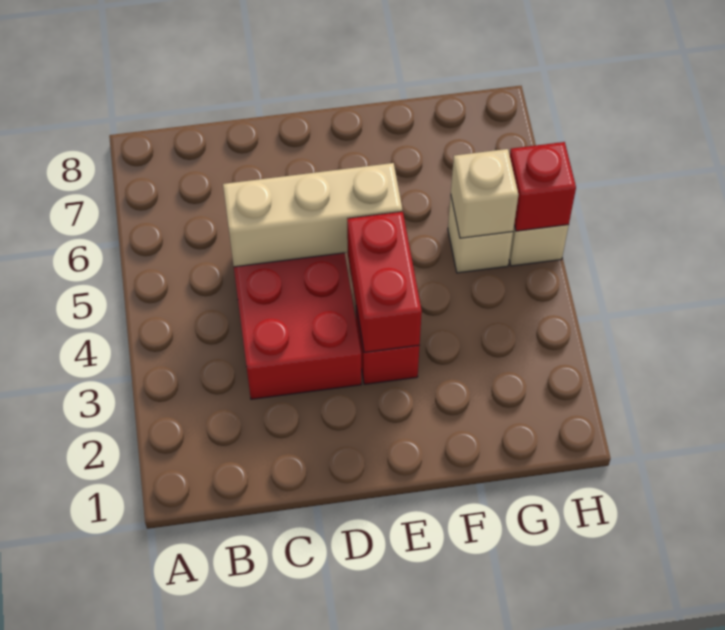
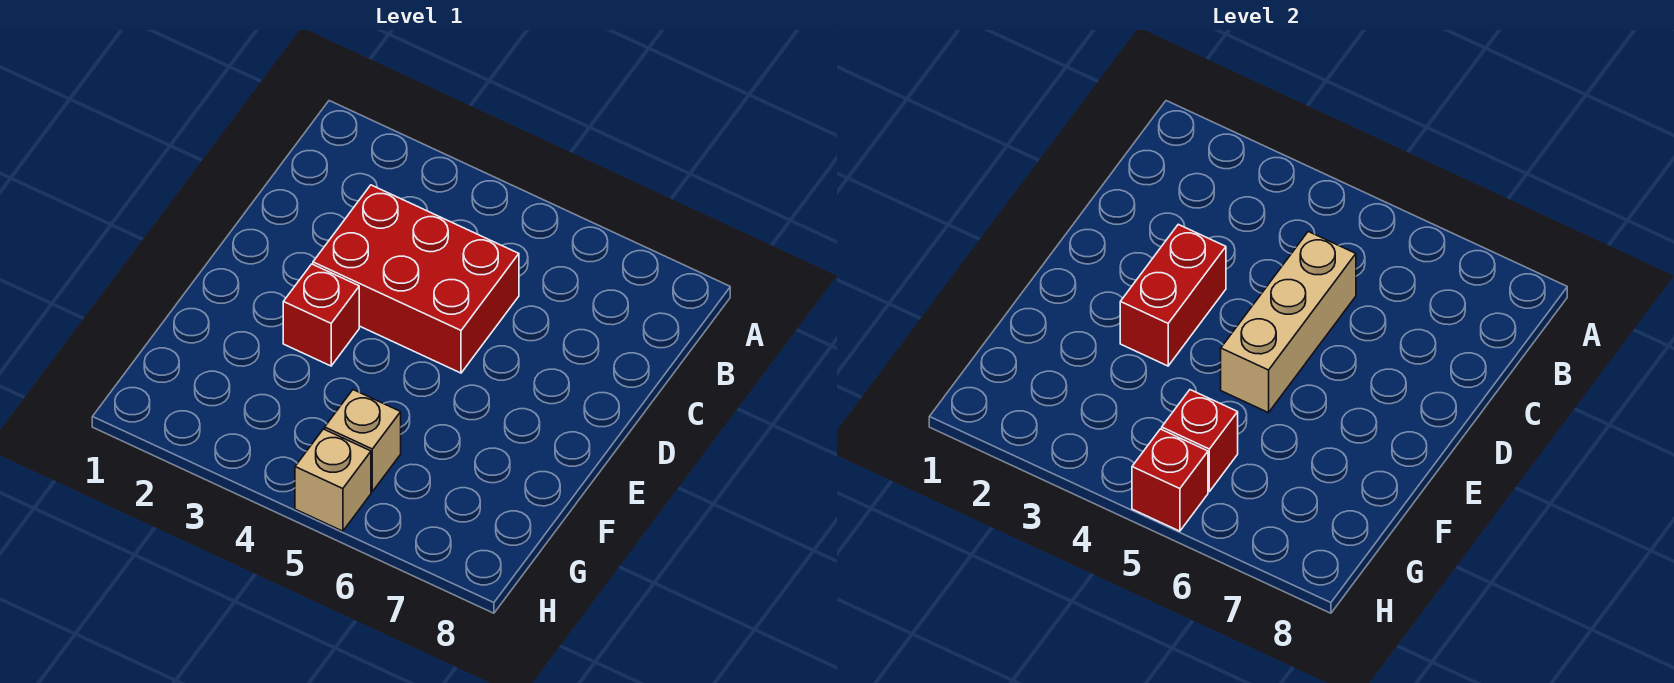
red brick E3:E4 level 2 -> red brick D3:E3 level 2
tan brick G5 level 2 -> red brick G5 level 2

